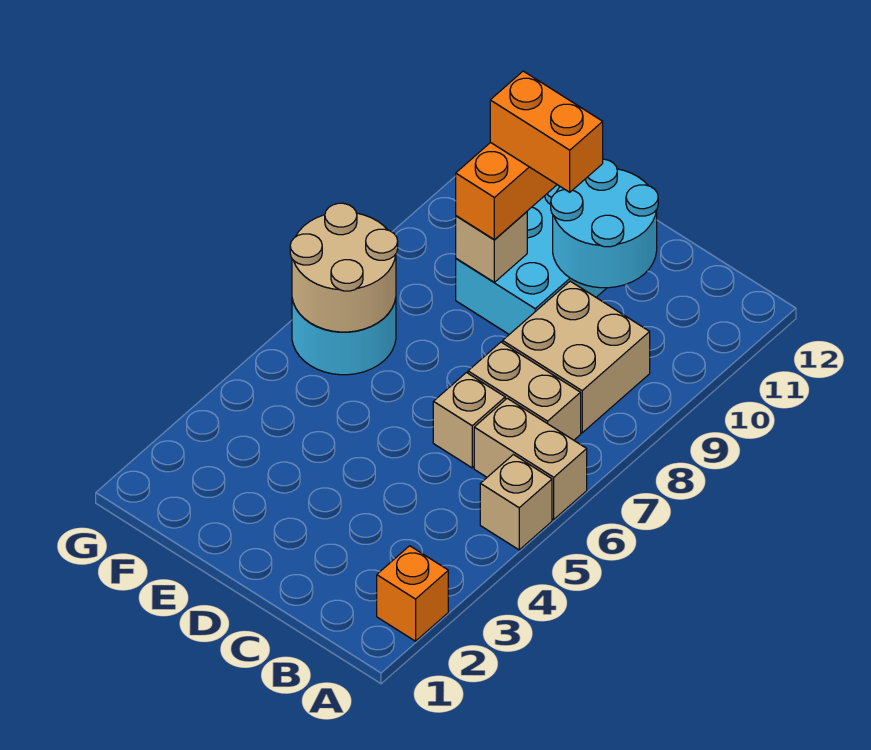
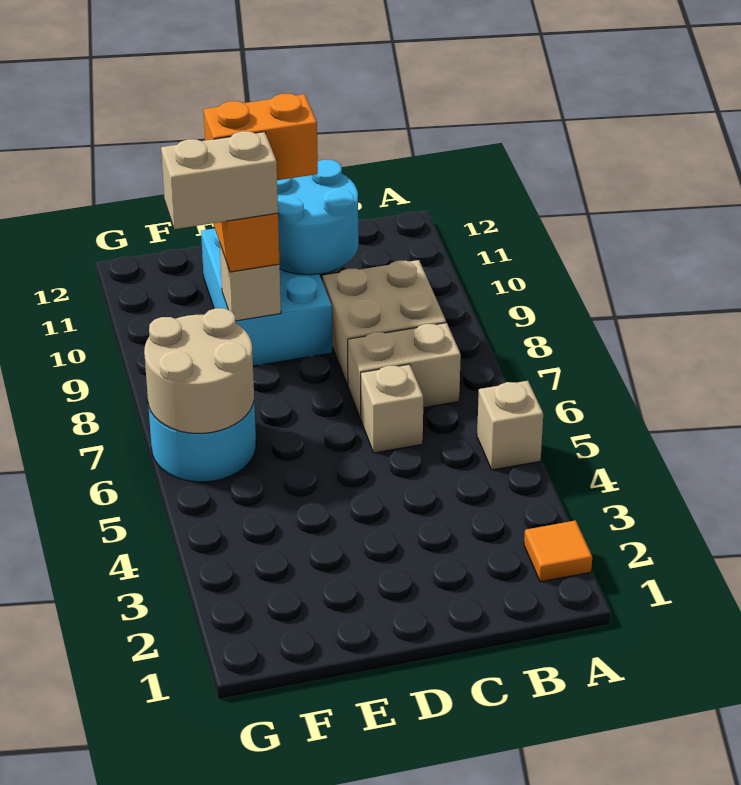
orange brick A2 level 1 -> orange tile A2 level 1
tan brick A6:B6 level 1 -> tan brick E9:F9 level 4

